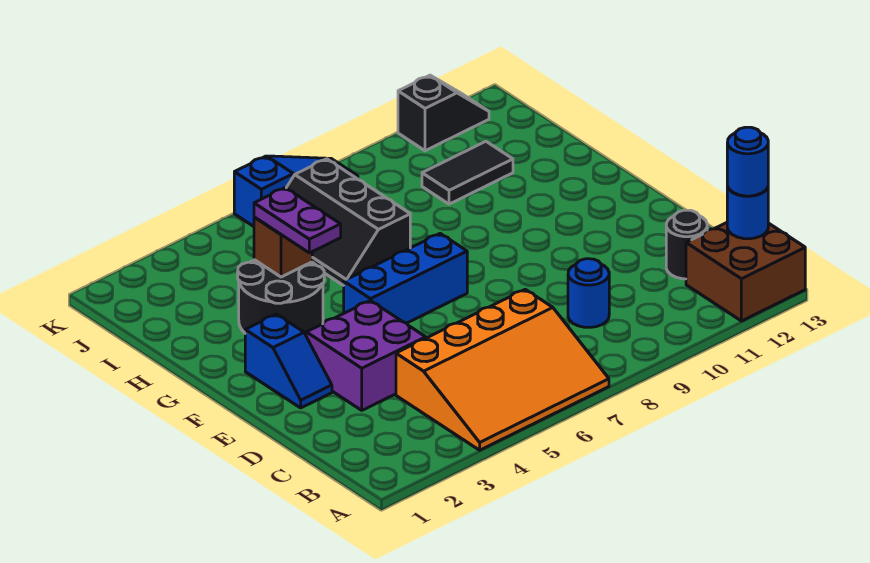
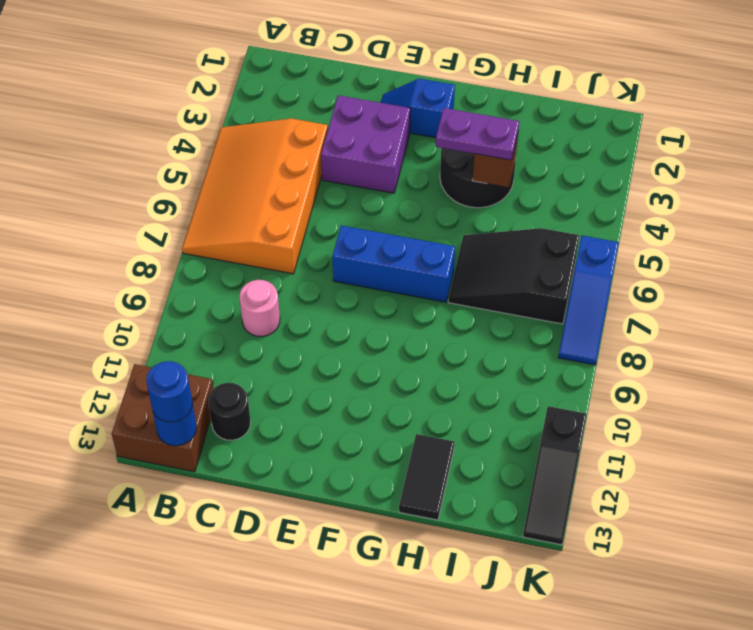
blue round brick C9 level 1 -> pink round brick C9 level 1
blue brick F5:F7 level 1 -> blue brick E7:G7 level 1
black slope H6:J7 level 1 top 7 -> black slope H6:J7 level 1 top J
black tile I10:I11 level 1 -> black tile H12:H13 level 1
black slope K11:K12 level 1 top 11 -> black slope K11:K13 level 1 top 11

